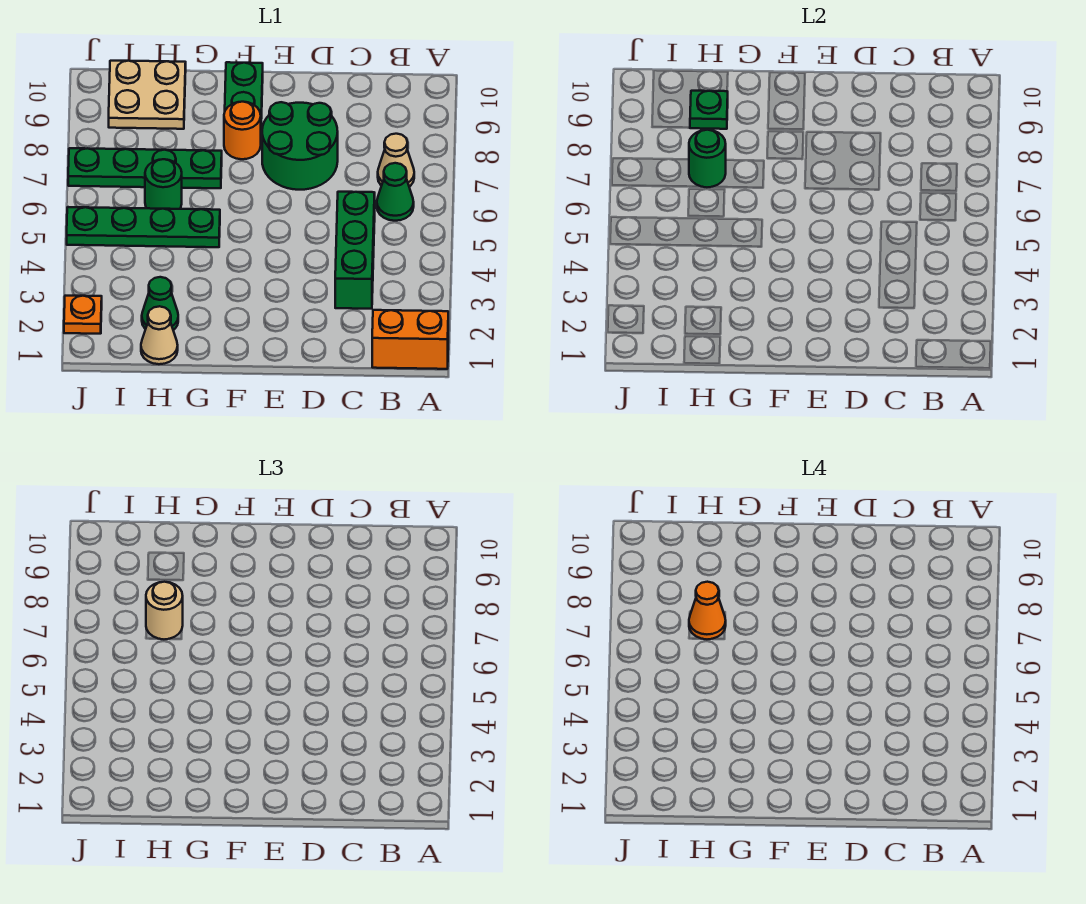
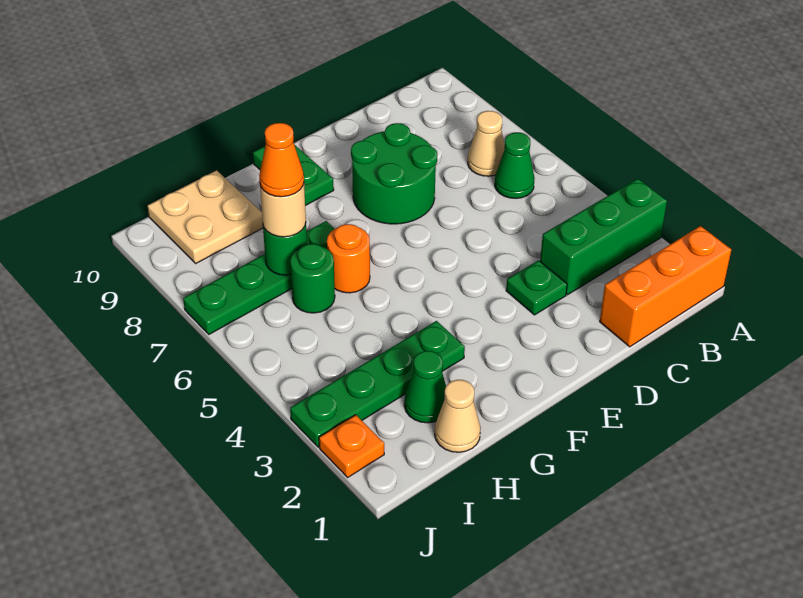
orange brick A1:B1 level 1 -> orange brick A1:C1 level 1
green brick C3:C5 level 1 -> green brick A3:C3 level 1
orange round brick F8 level 1 -> orange round brick G6 level 1
green plate G5:J5 level 1 -> green plate G3:J3 level 1
green plate H9 level 2 -> green plate D3 level 1

